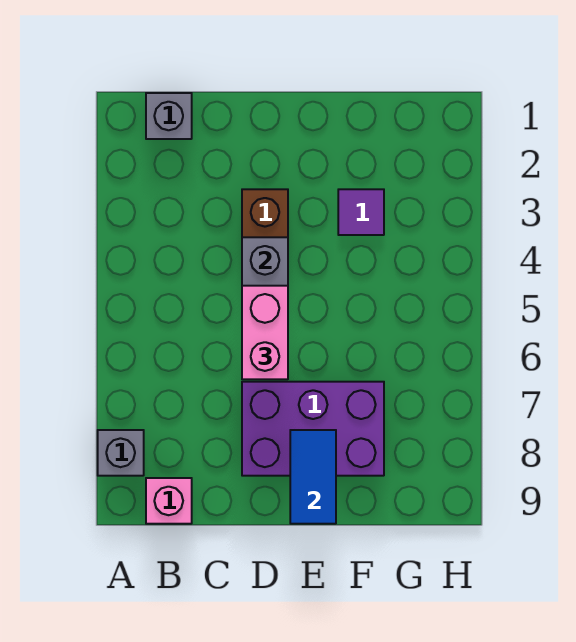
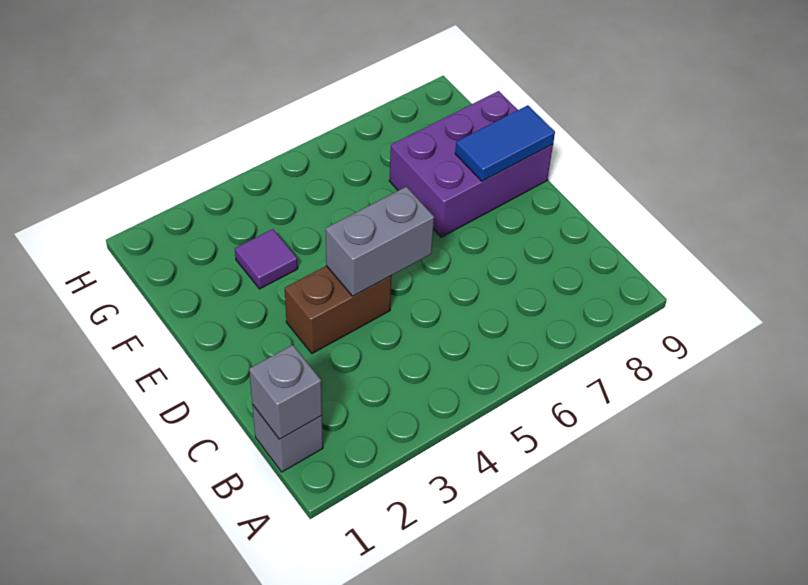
grey brick A8 level 1 -> grey brick B1 level 2
pink brick B9 level 1 -> none
pink brick D5:D6 level 3 -> none
purple brick D7:F8 level 1 -> purple brick E7:F9 level 1

